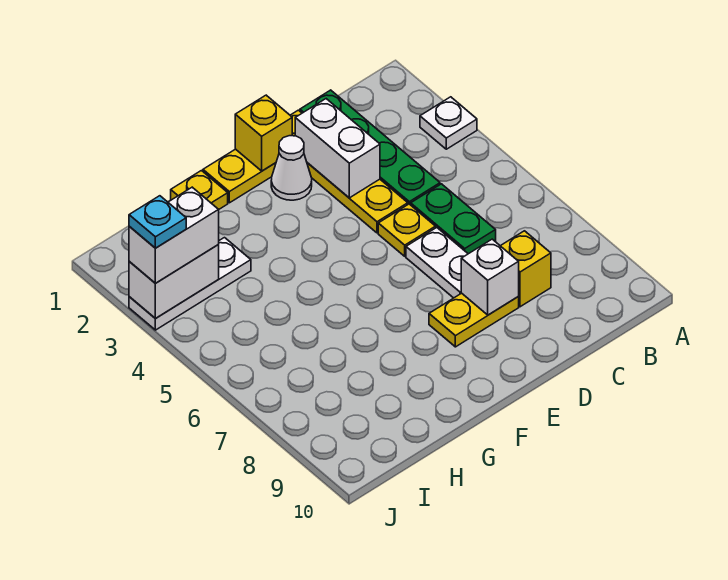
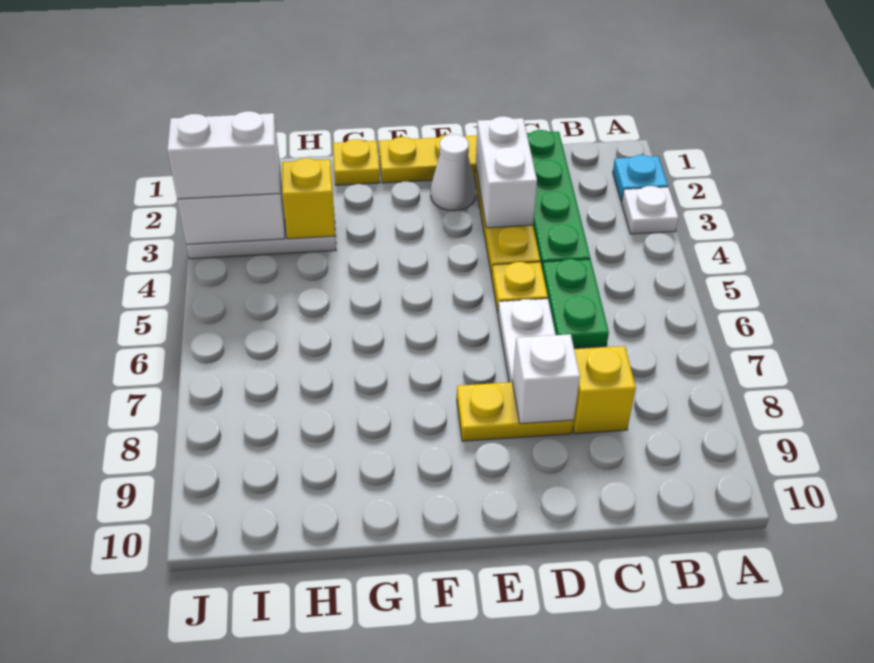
yellow brick E1 level 2 -> yellow brick H3 level 2
cyan plate J3 level 4 -> cyan plate A2 level 1

